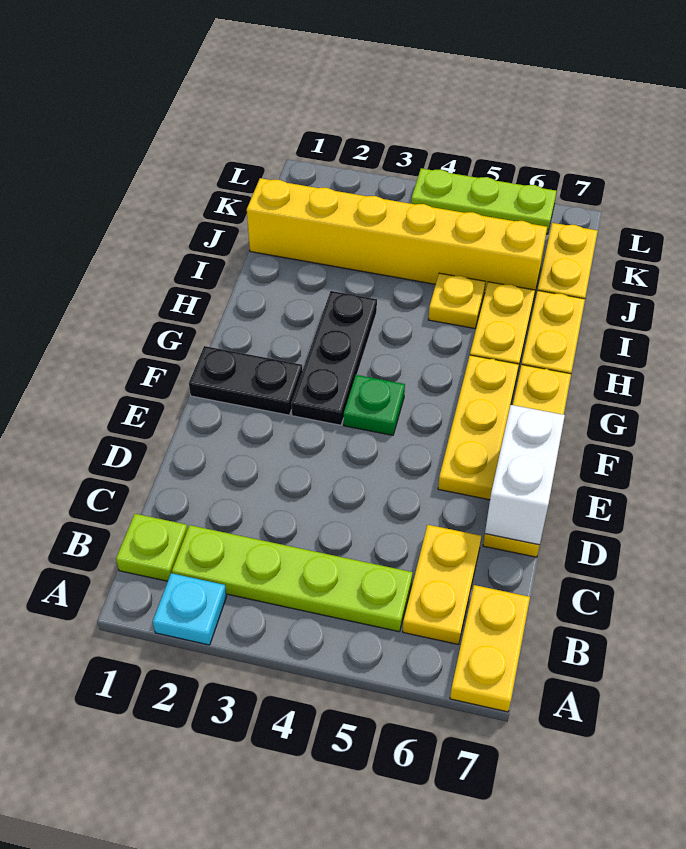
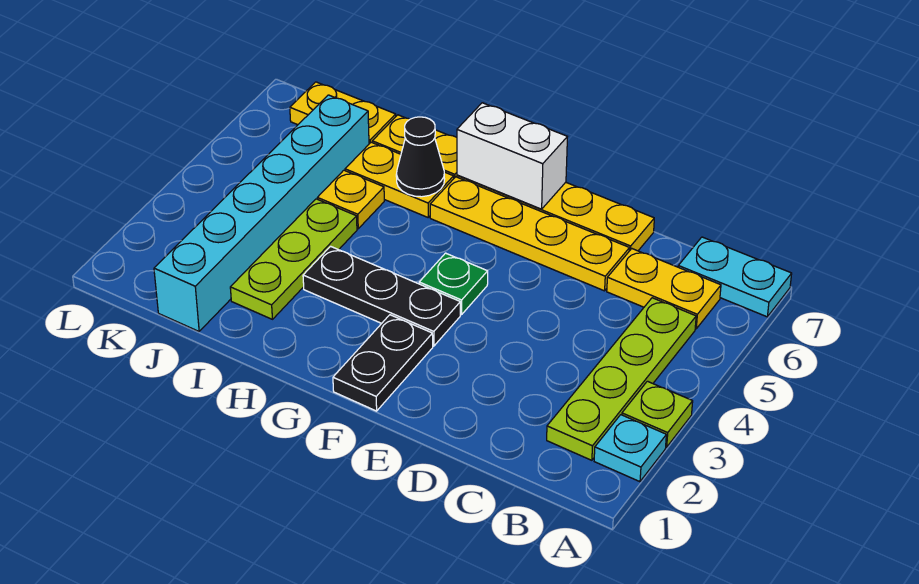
yellow plate A7:B7 level 1 -> cyan plate A7:B7 level 1
lime plate B1 level 1 -> lime plate A3 level 1
white brick D7:E7 level 2 -> white brick F7:G7 level 2
yellow plate E6:G6 level 1 -> yellow plate D6:G6 level 1
none -> black cone H6 level 2
yellow brick J1:J6 level 1 -> cyan brick J1:J6 level 1
lime plate L4:L6 level 1 -> lime plate I2:I4 level 1

